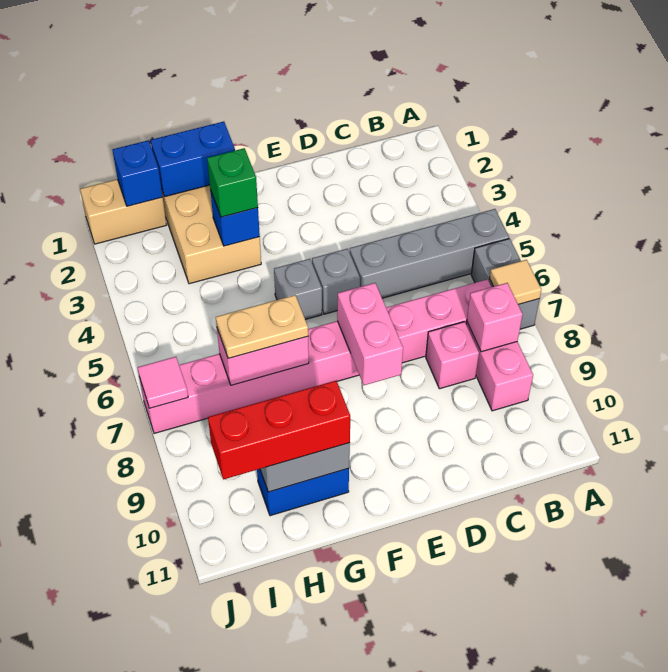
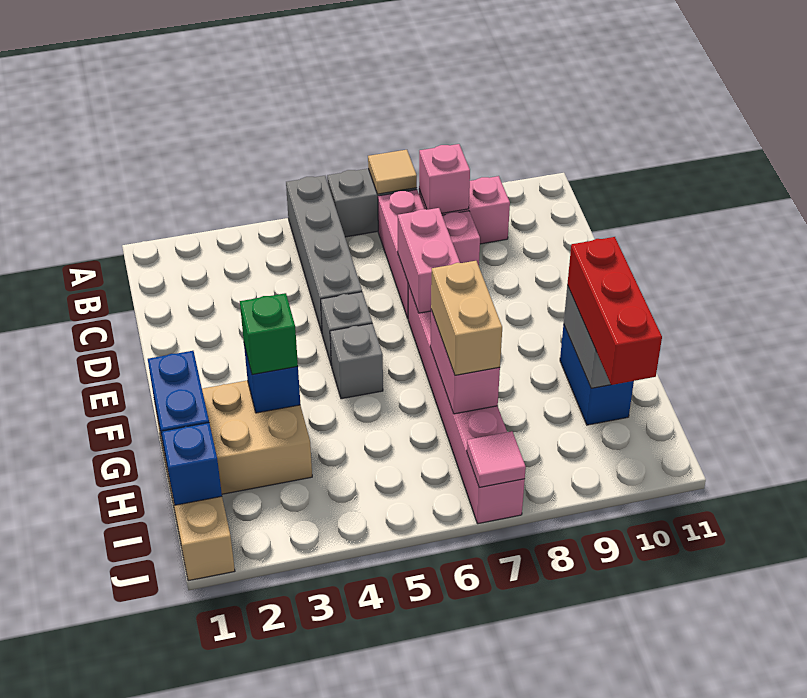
pink brick E7:E8 level 2 -> pink brick D7:E7 level 2
tan plate G7:H7 level 3 -> tan brick G7:H7 level 3

